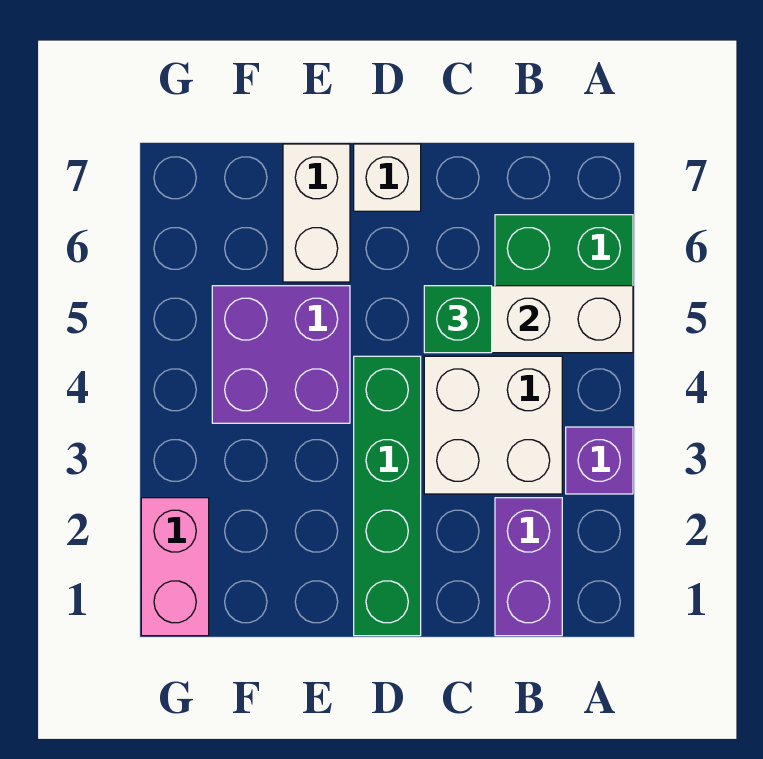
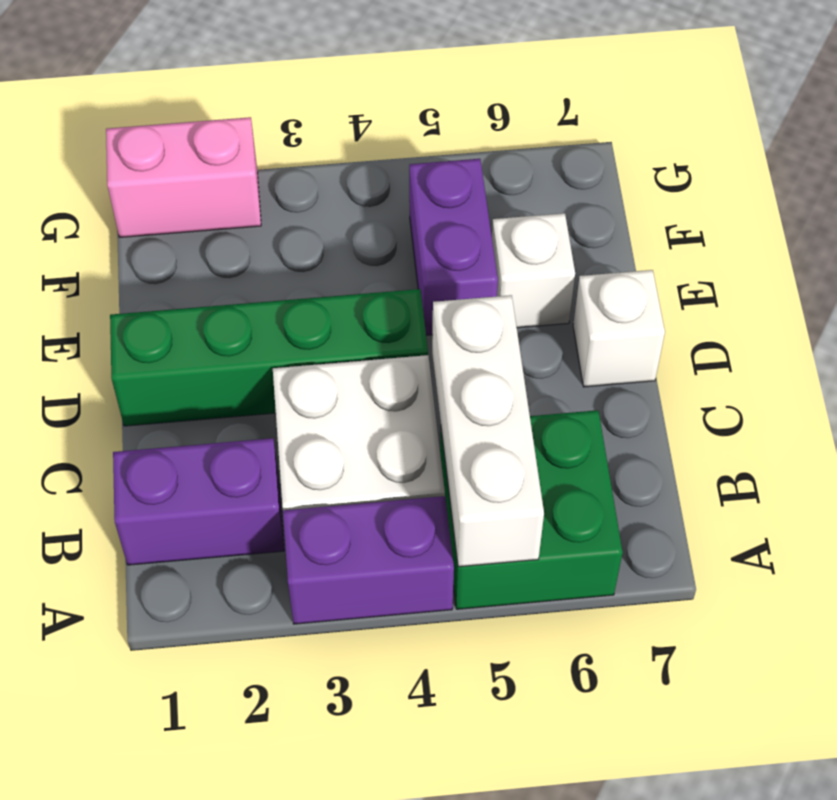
purple brick A3 level 1 -> purple brick A3:A4 level 1
green brick C5 level 3 -> none
purple brick E4:F5 level 1 -> purple brick E5:F5 level 1
white brick E6:E7 level 1 -> white brick E6 level 1

